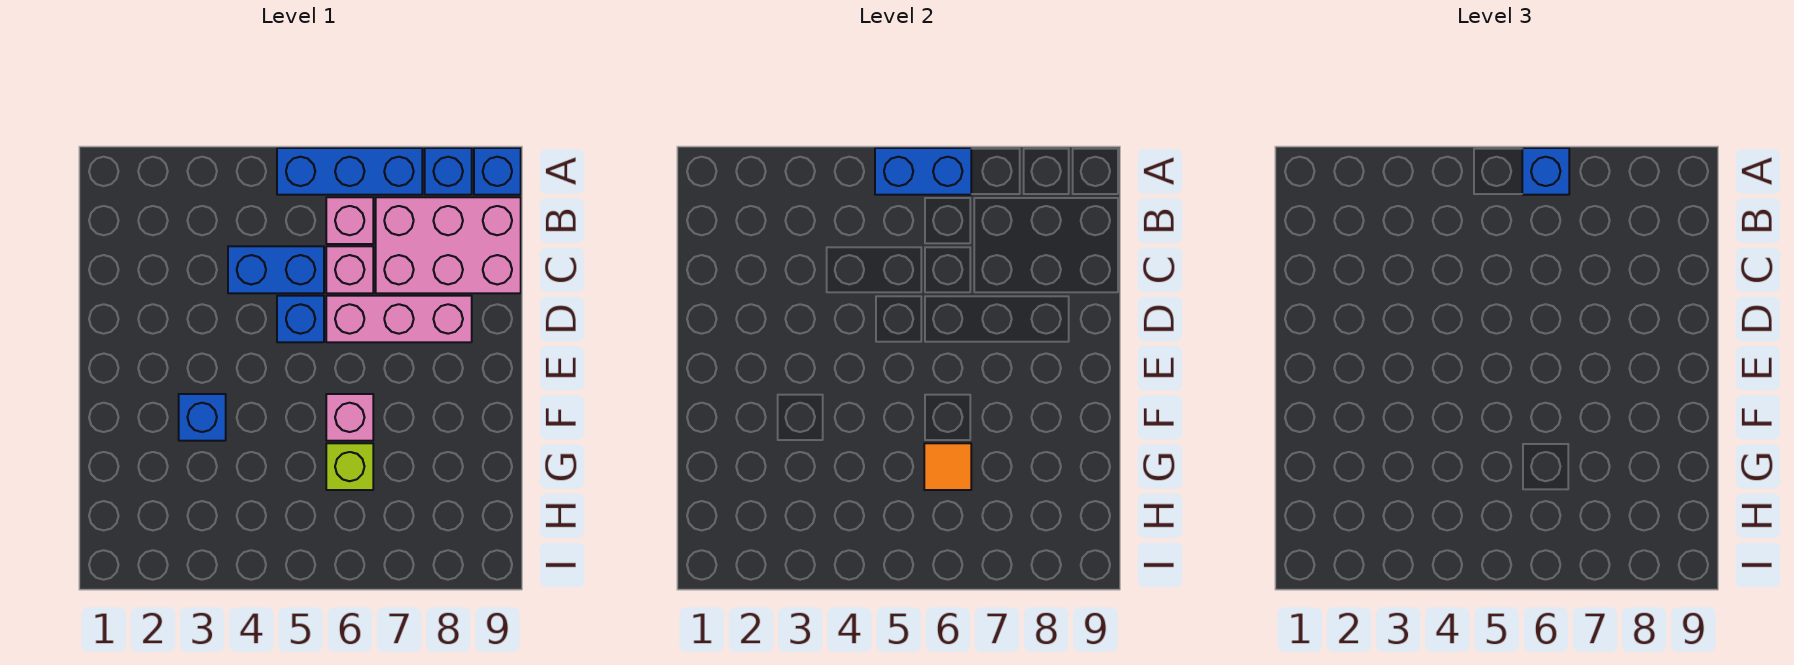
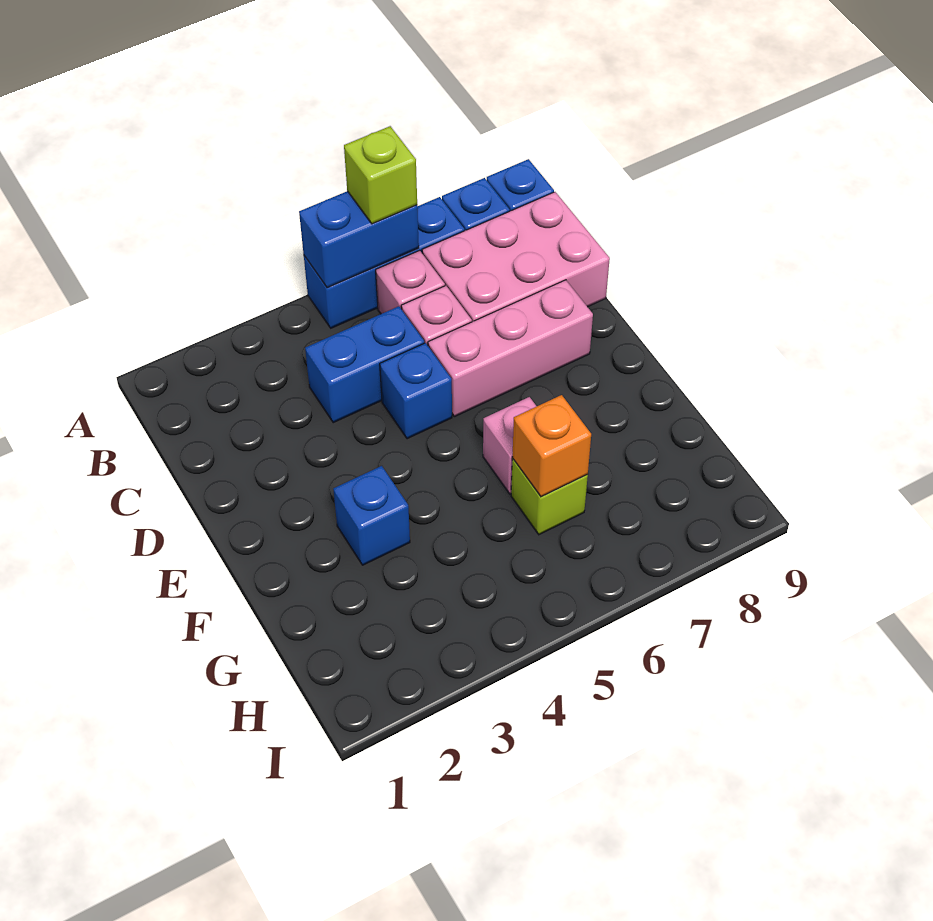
blue brick A6 level 3 -> lime brick A6 level 3
orange tile G6 level 2 -> orange brick G6 level 2

